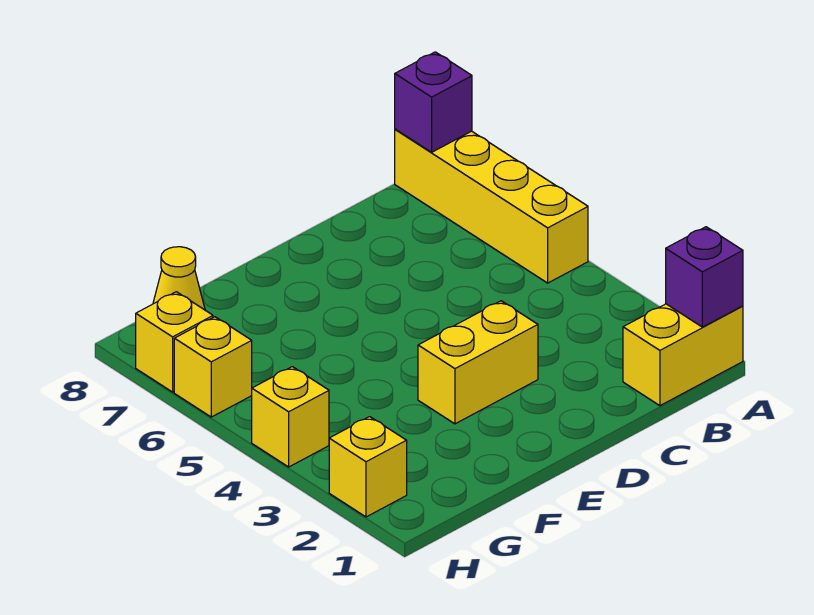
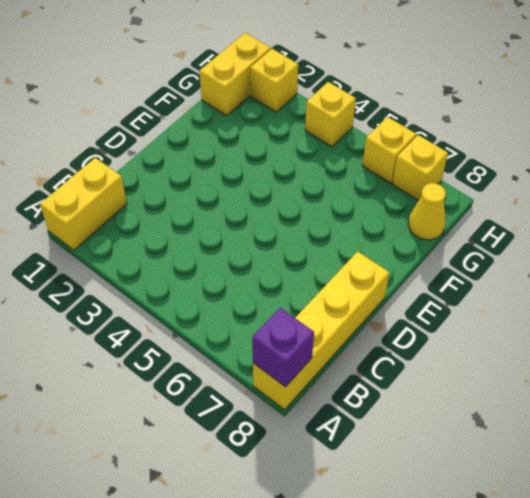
purple brick A1 level 2 -> none
yellow brick A5:A8 level 1 -> yellow brick A8:D8 level 1
yellow brick D3:E3 level 1 -> yellow brick G1:H1 level 1

